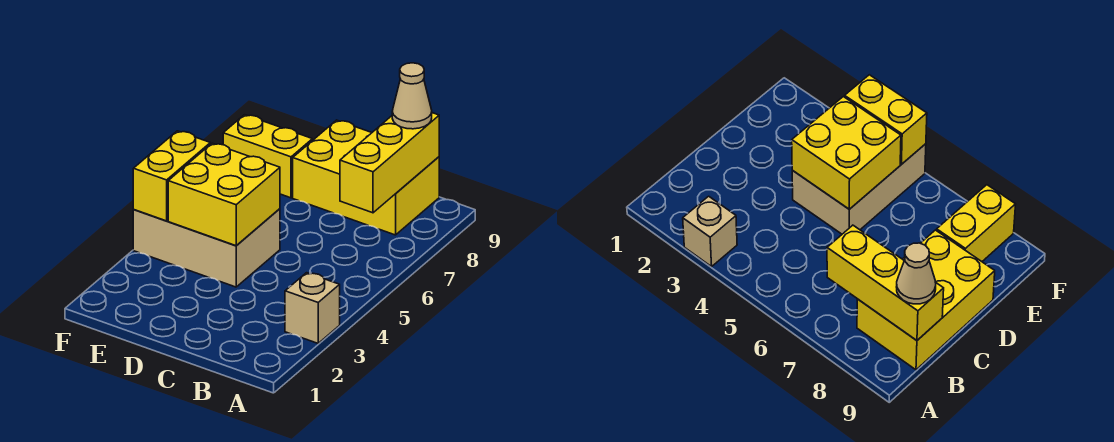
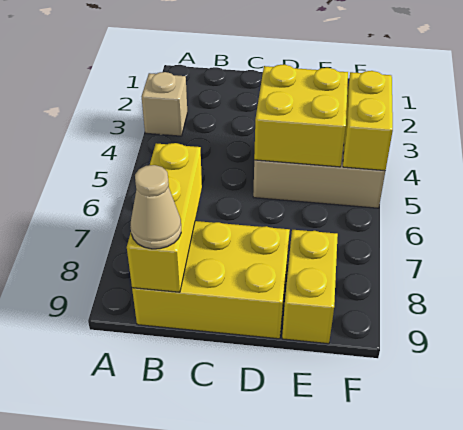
yellow brick E8:F8 level 1 -> yellow brick E8:E9 level 1

